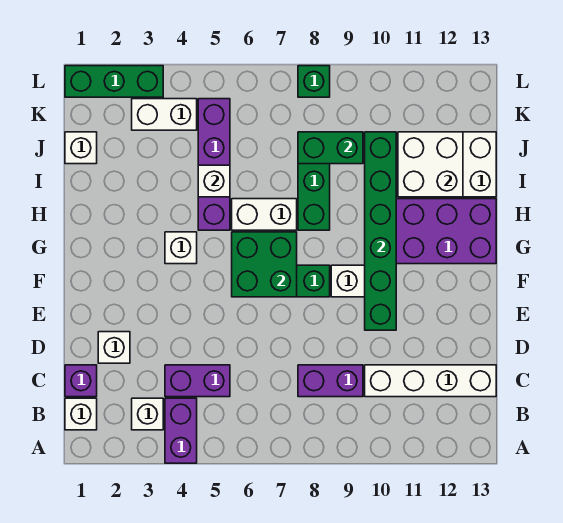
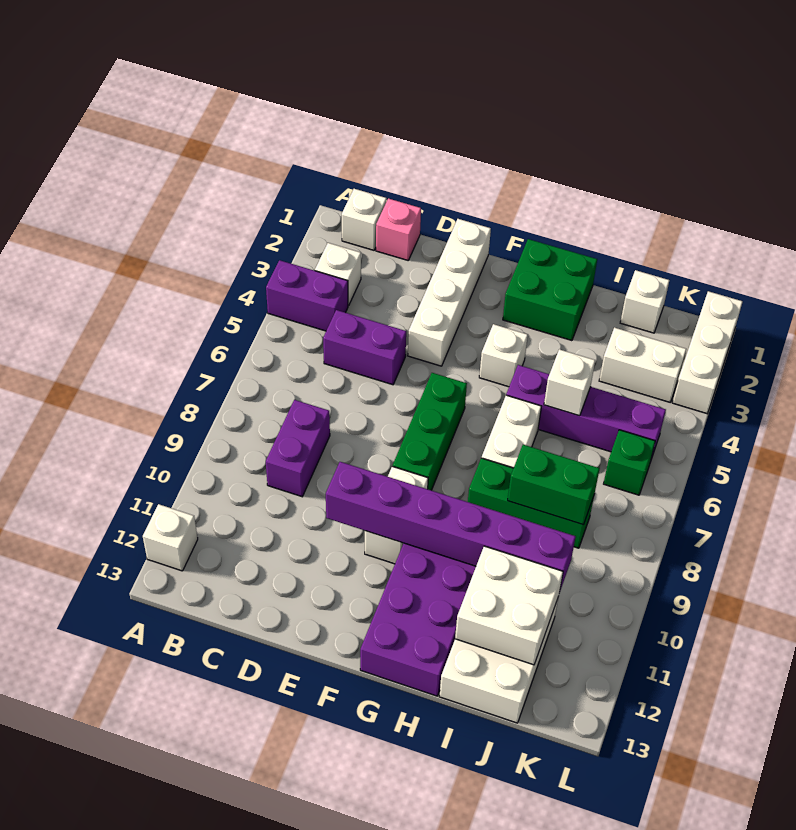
purple brick C1 level 1 -> pink brick C1 level 1
purple brick C4:C5 level 1 -> purple brick C5:D5 level 1
white brick C10:C13 level 1 -> white brick E1:E4 level 1
white brick D2 level 1 -> white brick A12 level 1
green brick E10:J10 level 2 -> purple brick E10:J10 level 2
green brick F6:G7 level 2 -> green brick G1:H2 level 1
green brick J8:J9 level 2 -> green brick I8:J8 level 2
white brick K3:K4 level 1 -> white brick J3:K3 level 1
green brick L1:L3 level 1 -> white brick L1:L3 level 1
green brick L8 level 1 -> green brick K6 level 1

